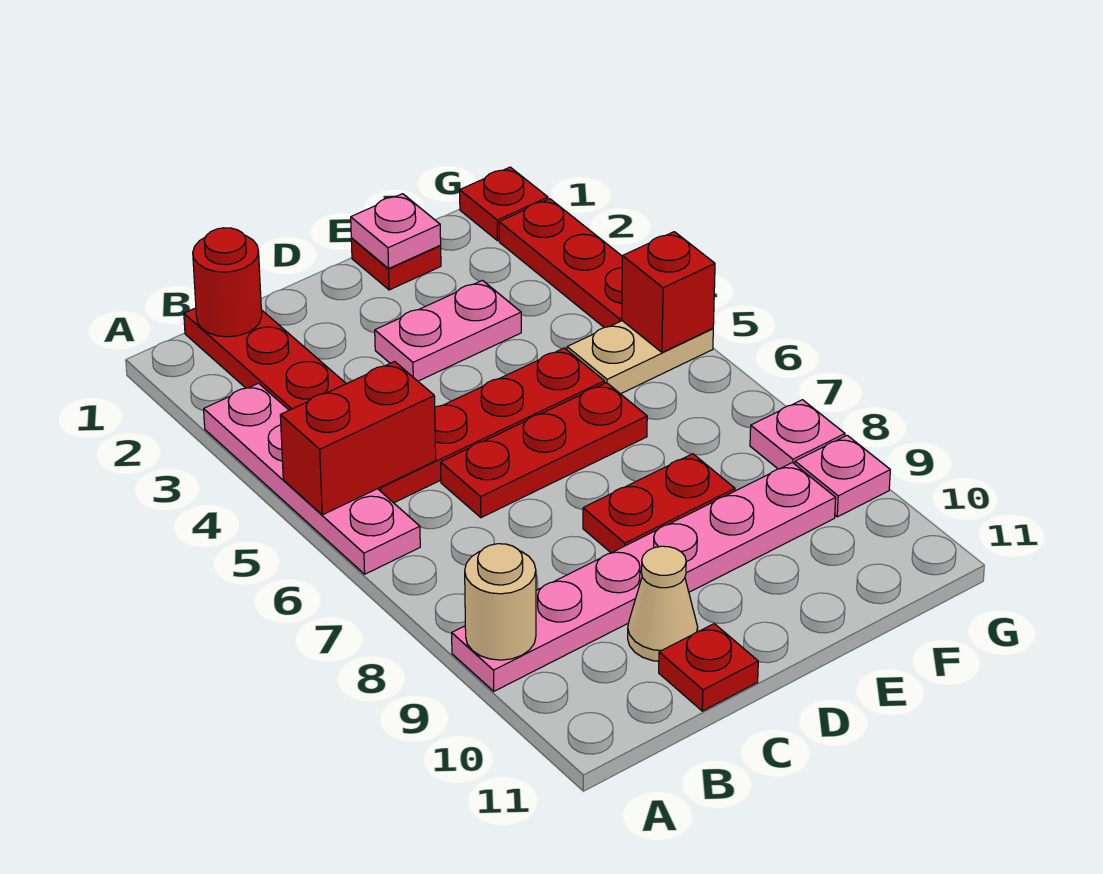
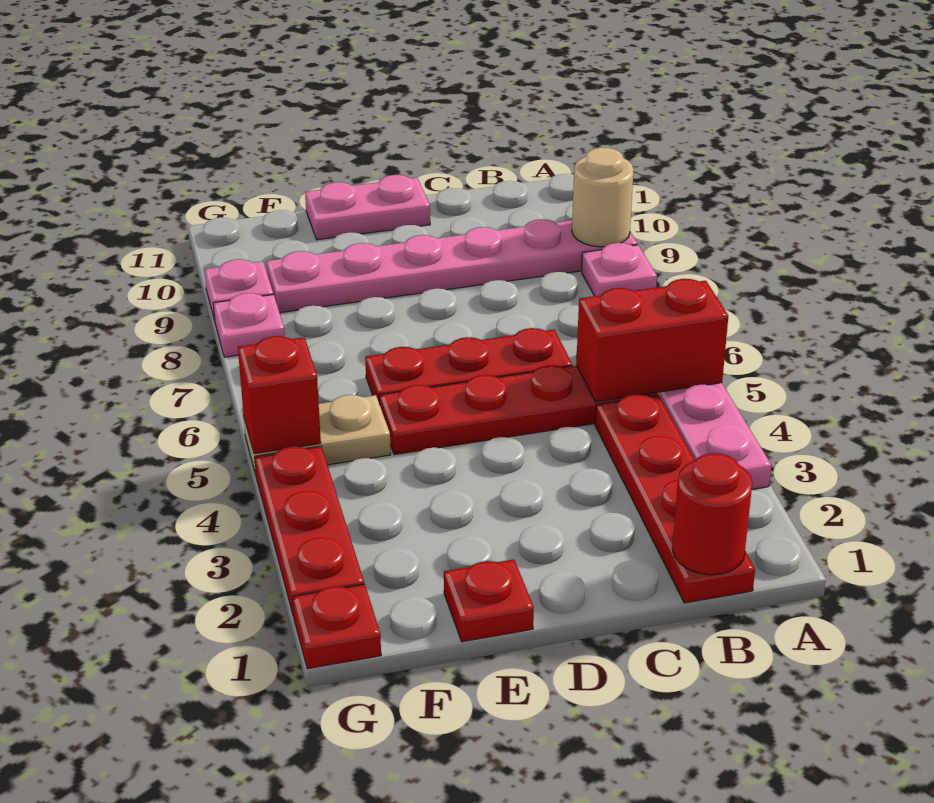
tan cone C10 level 1 -> none
red plate C11 level 1 -> none
pink plate D3:E3 level 1 -> pink plate D11:E11 level 1
red plate D8:E8 level 1 -> none
pink plate E1 level 2 -> pink plate A8 level 1

